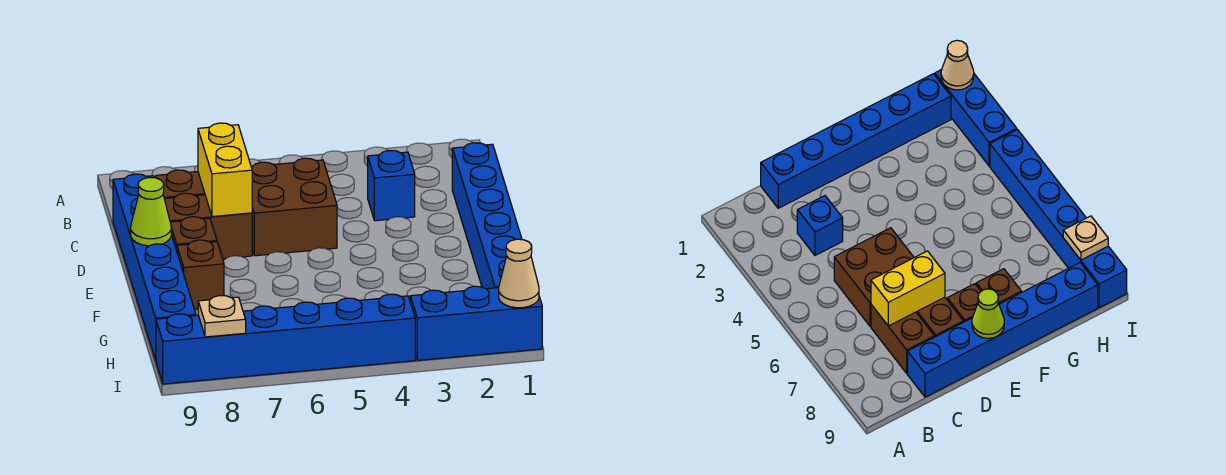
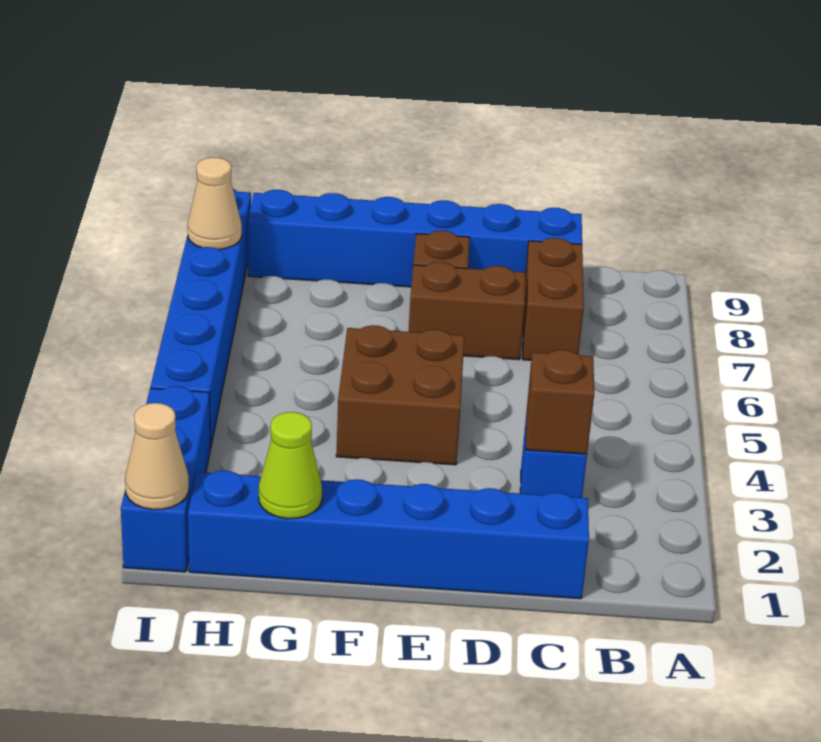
brown brick C5:D6 level 1 -> brown brick E4:F5 level 1
yellow brick C7:D7 level 2 -> none
brown brick D7:D8 level 1 -> brown brick D7:E7 level 1
lime cone E9 level 2 -> lime cone G1 level 2
brown brick F8 level 1 -> brown brick C3 level 2
tan plate I8 level 2 -> tan cone I8 level 2

